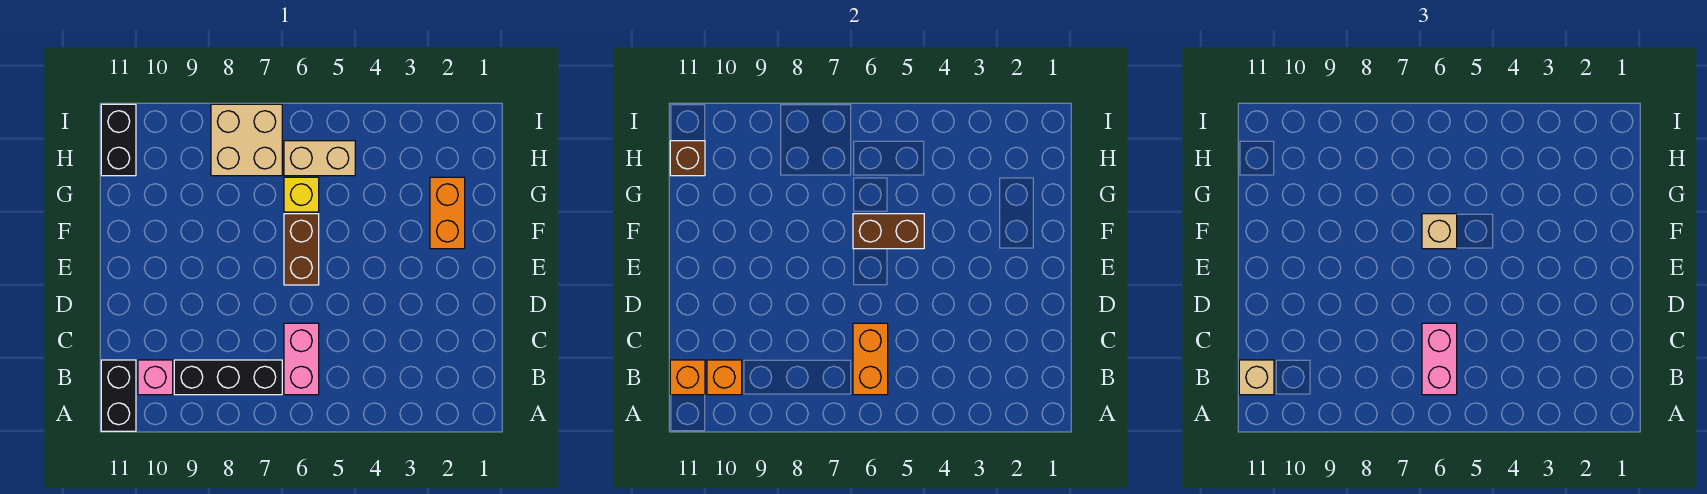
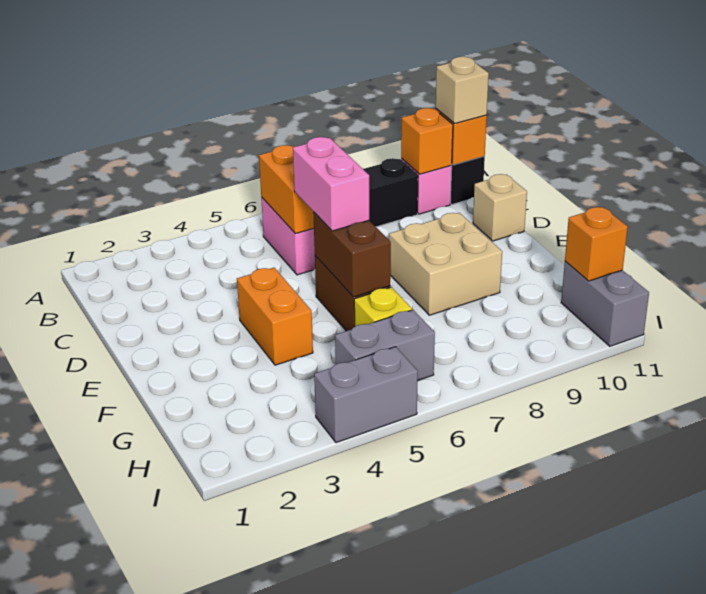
pink brick B6:C6 level 3 -> pink brick D6:E6 level 3
orange brick F2:G2 level 1 -> orange brick E4:F4 level 1
brown brick F5:F6 level 2 -> brown brick E6:F6 level 2
tan brick F6 level 3 -> tan brick D11 level 1
tan brick H5:H6 level 1 -> grey brick H5:H6 level 1
tan brick H7:I8 level 1 -> tan brick E8:F9 level 1
black brick H11:I11 level 1 -> grey brick H11:I11 level 1
brown brick H11 level 2 -> orange brick H11 level 2
none -> grey brick I4:I5 level 1

